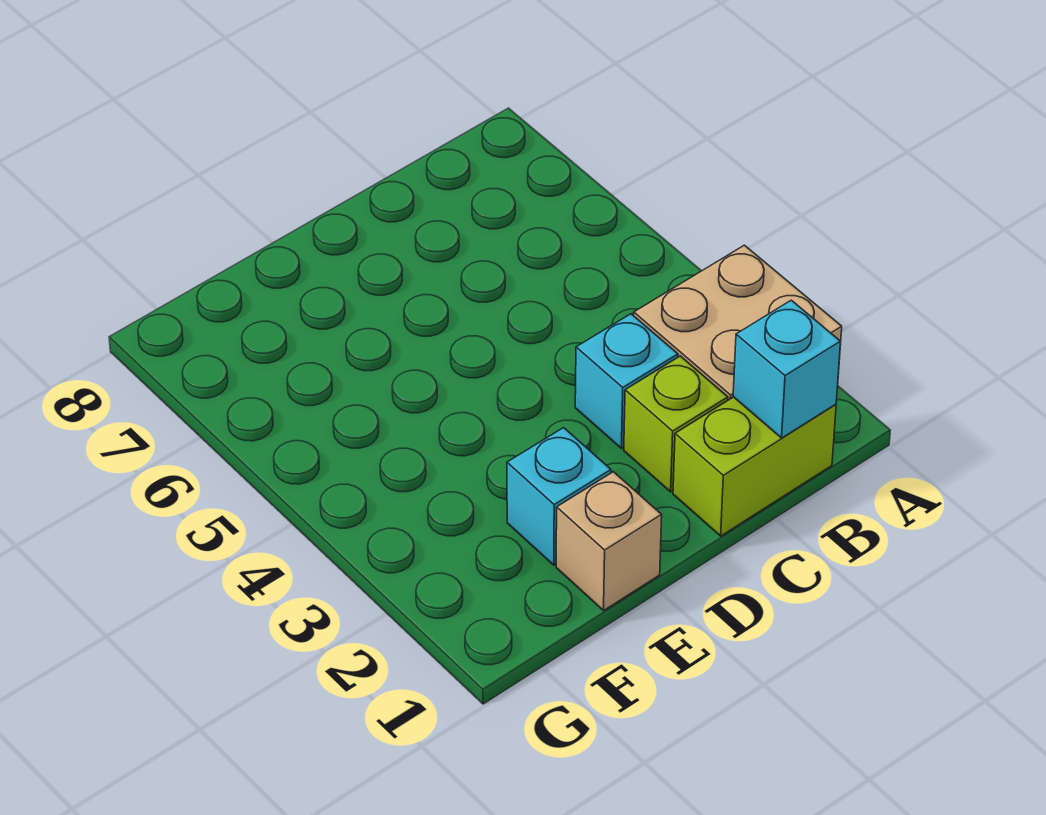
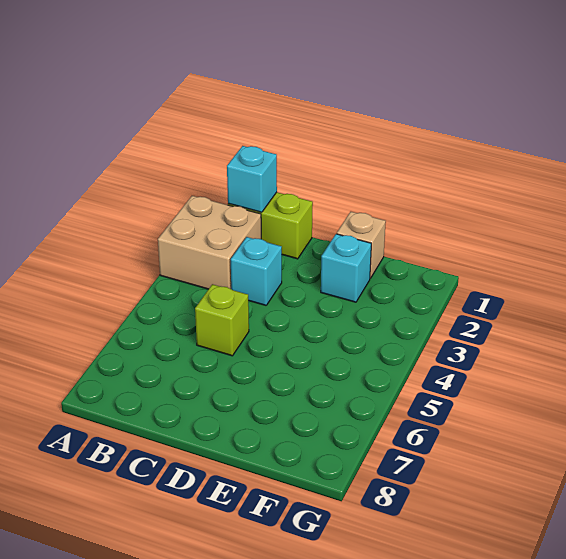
lime brick C2 level 1 -> lime brick C5 level 1

